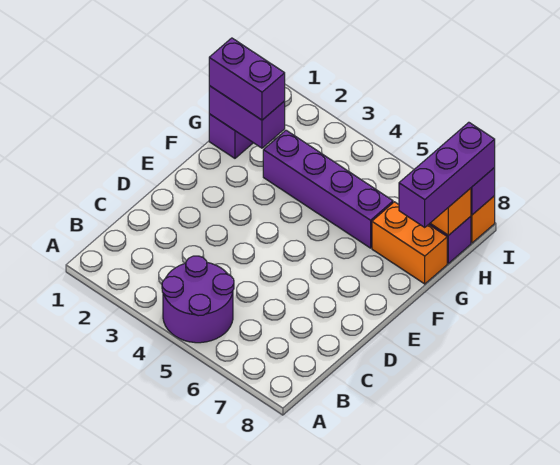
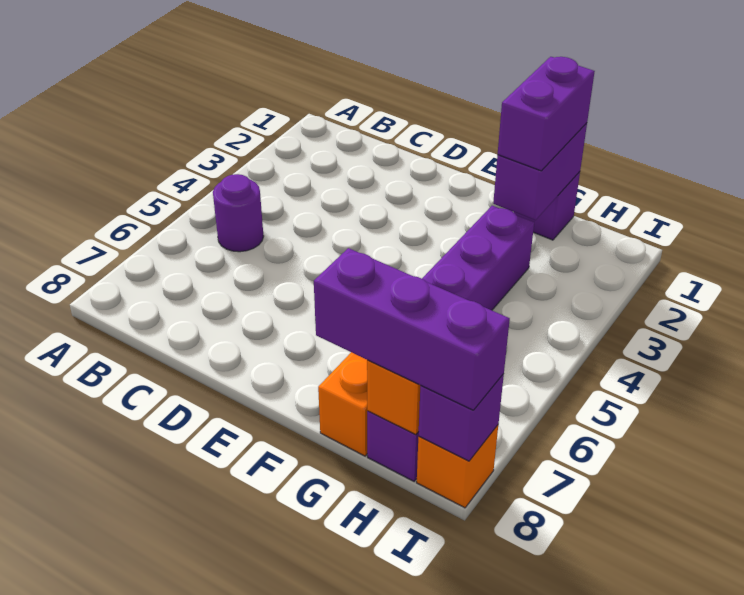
purple round brick A4:B5 level 1 -> purple round brick B5 level 1

